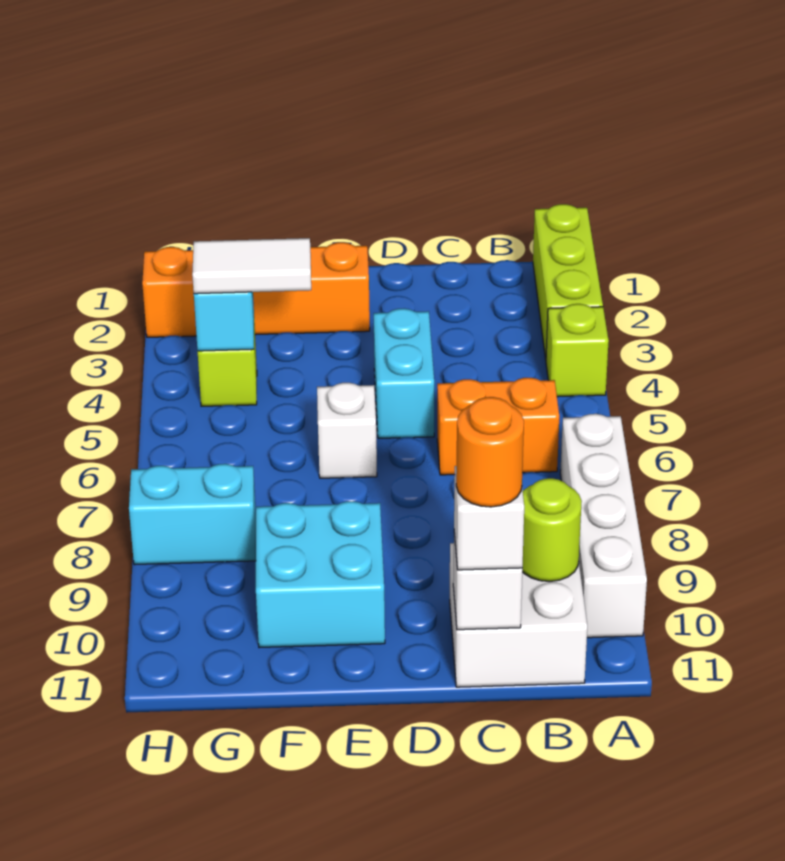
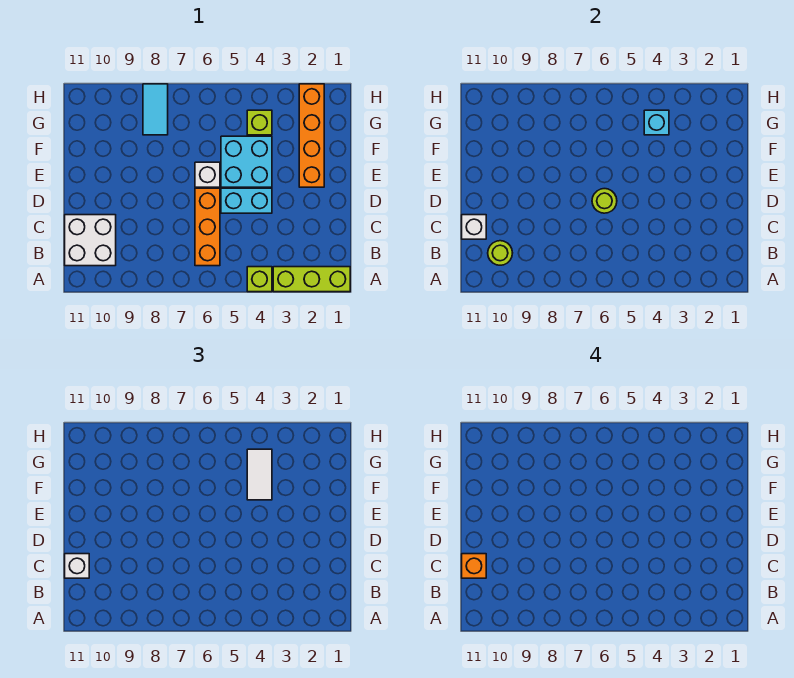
white brick A7:A10 level 1 -> none
orange brick B6:C6 level 1 -> orange brick B6:D6 level 1
orange round brick C11 level 4 -> orange brick C11 level 4
none -> lime round brick D6 level 2
cyan brick E9:F10 level 1 -> cyan brick E4:F5 level 1
cyan brick G8:H8 level 1 -> cyan tile G8:H8 level 1

